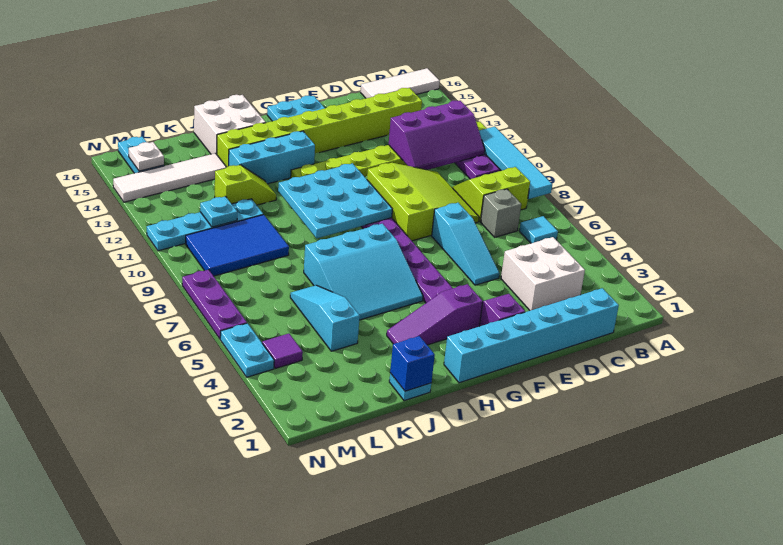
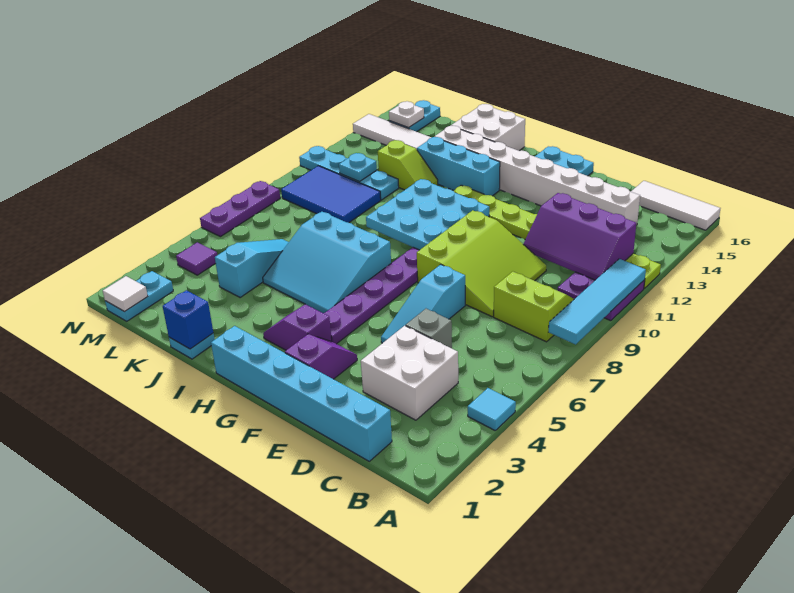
cyan tile B6 level 1 -> cyan tile A4 level 1
grey brick C7 level 1 -> grey brick D5 level 1
lime brick C14:J14 level 1 -> white brick C14:J14 level 1
purple slope G3:I3 level 1 top G -> purple slope G3:H3 level 1 top G
none -> white tile M1 level 2
cyan plate N4:N5 level 1 -> cyan plate M1:M2 level 1

